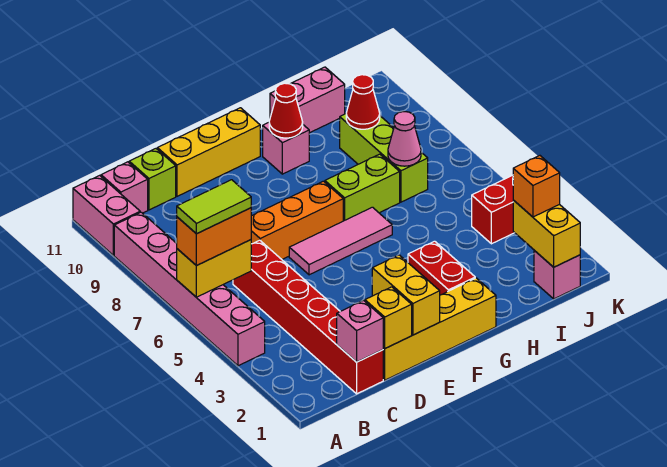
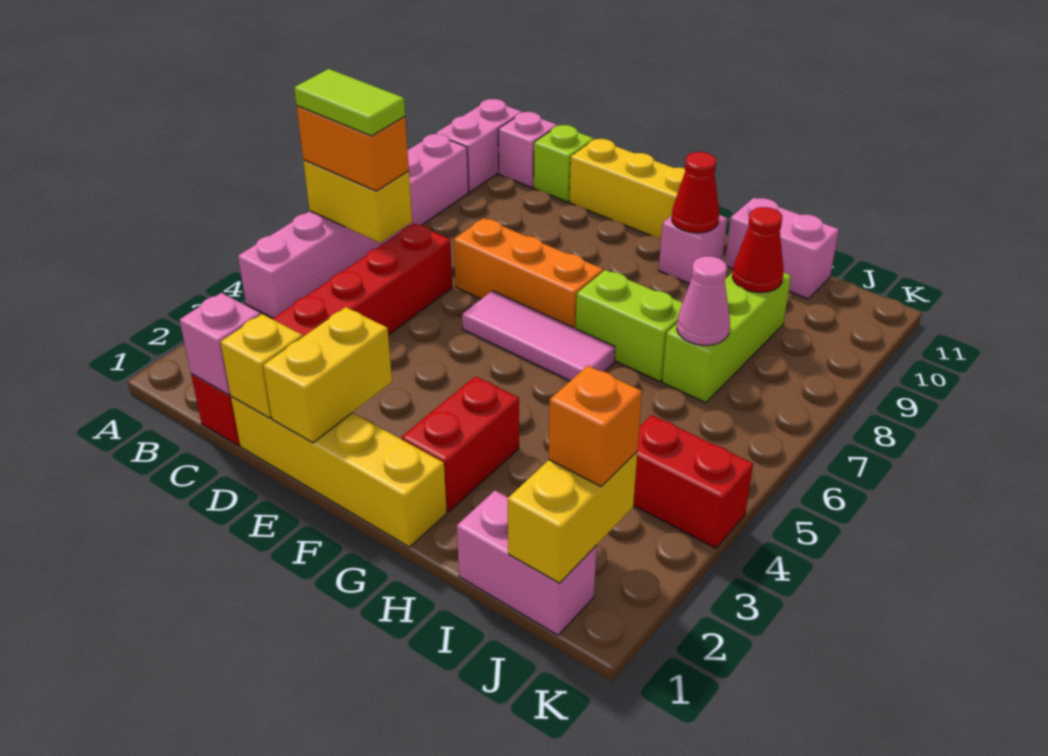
pink brick J1 level 1 -> pink brick I1:J1 level 1

